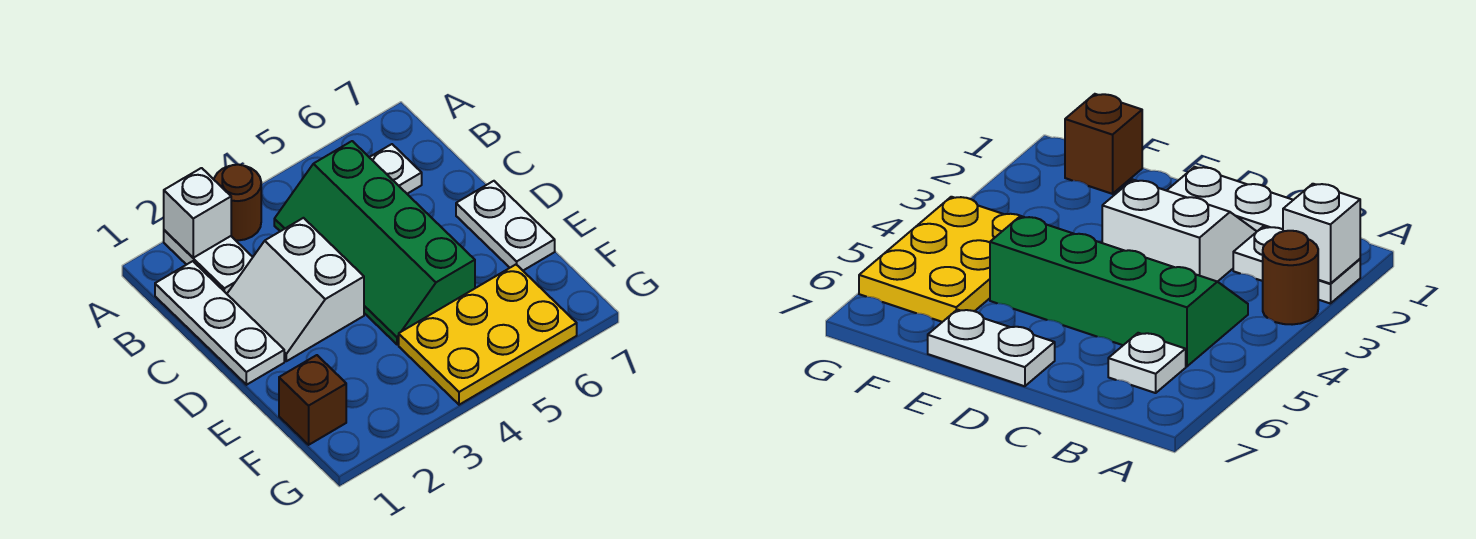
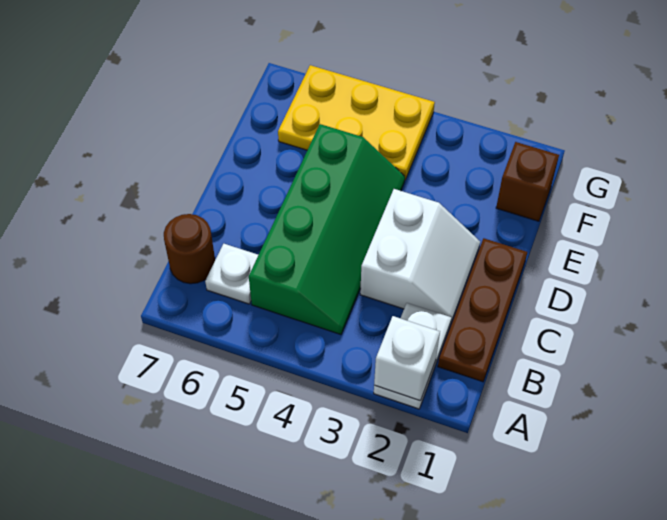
brown round brick A3 level 1 -> brown round brick B7 level 1
white plate B1:D1 level 1 -> brown plate B1:D1 level 1
white plate D7:E7 level 1 -> none

